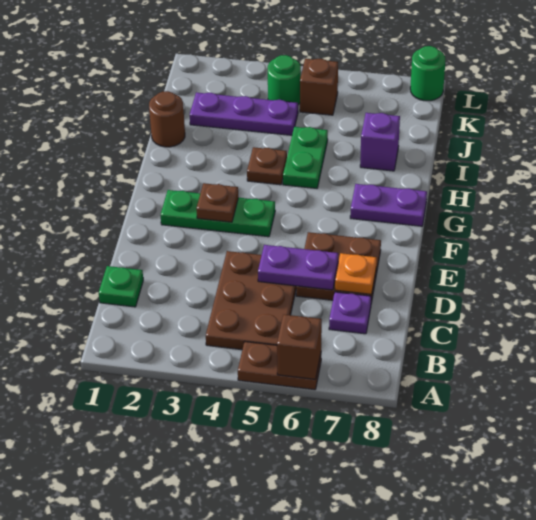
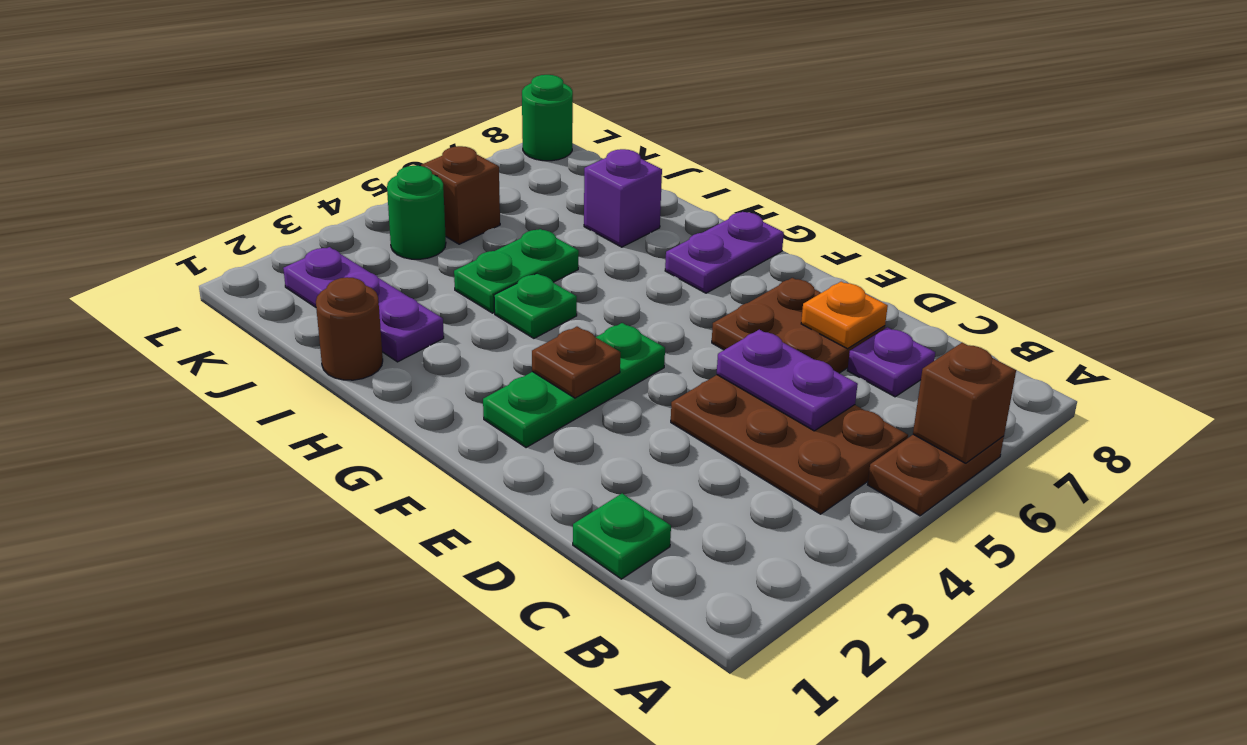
purple plate D5:D6 level 2 -> purple plate C5:D5 level 2
brown plate H4 level 1 -> green plate H4 level 1
green plate H5:I5 level 1 -> green plate I4:I5 level 1
purple plate J2:J4 level 1 -> purple plate I2:K2 level 1

